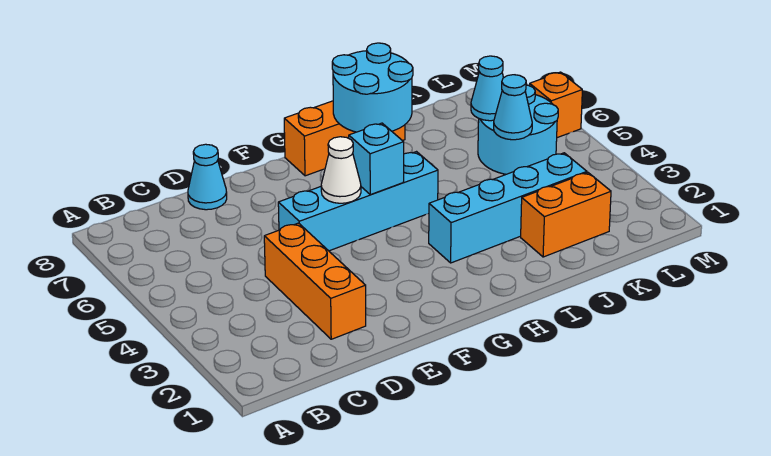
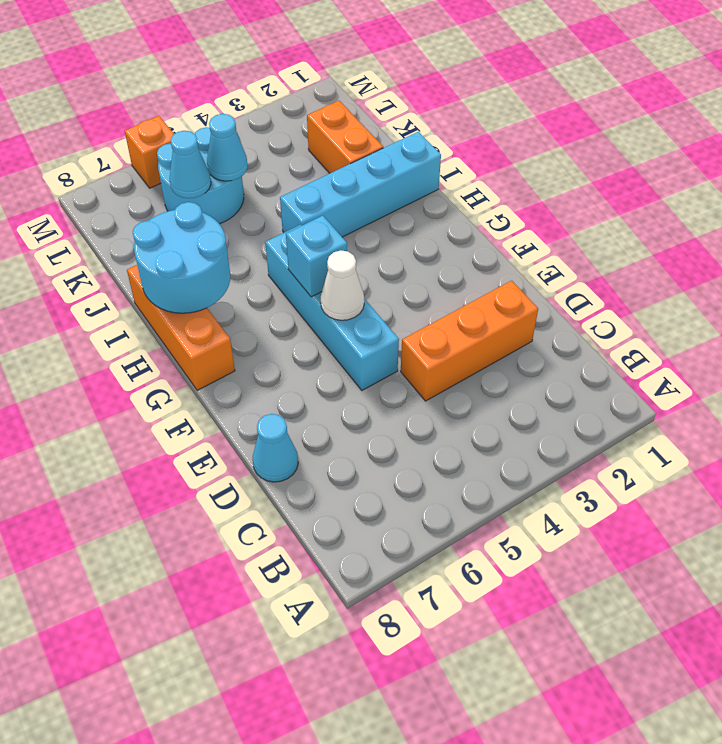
cyan brick H3:K3 level 1 -> cyan brick I1:I4 level 1

